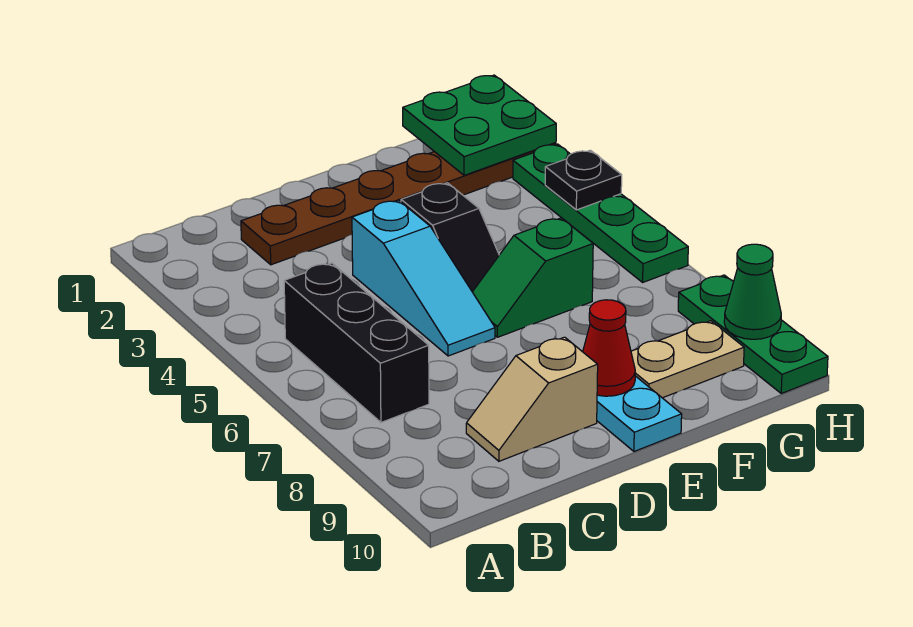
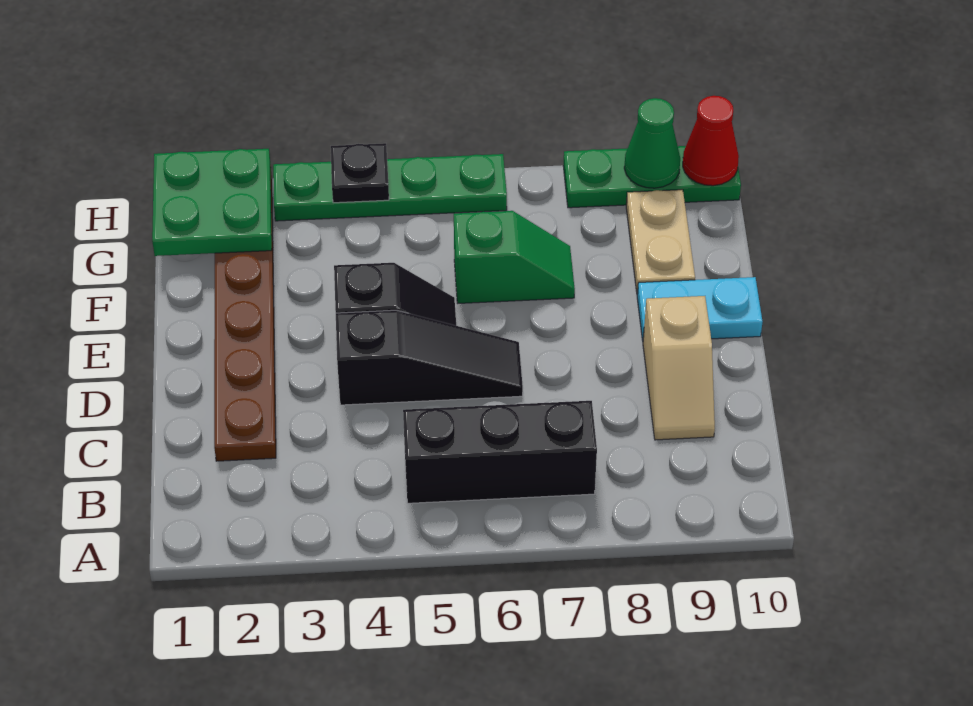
cyan slope D4:D6 level 1 top 4 -> black slope D4:D6 level 1 top 4
green slope E6:F6 level 1 top F -> green slope F6:F7 level 1 top 6
red cone E9 level 2 -> red cone H10 level 2

